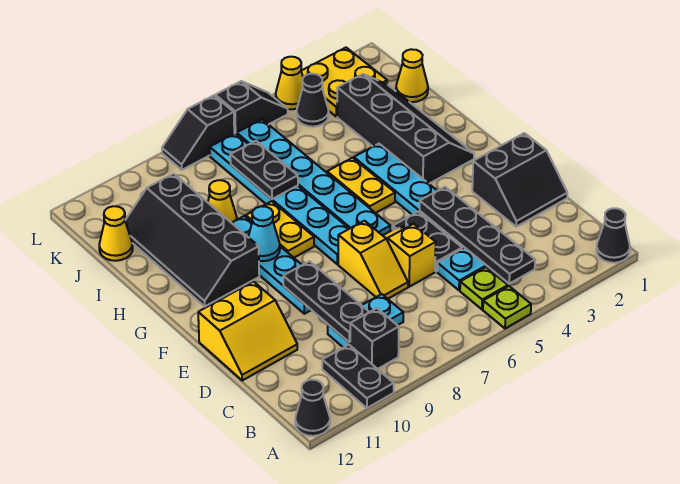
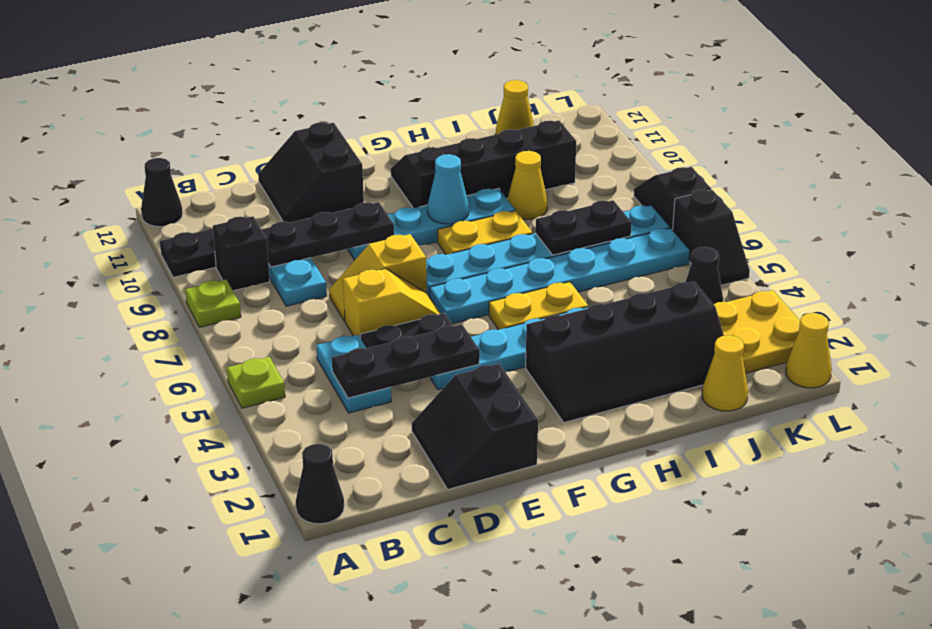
black plate B4:E4 level 2 -> black plate C4:E4 level 2
lime plate B5 level 1 -> lime plate A8 level 1
yellow slope D11:E12 level 1 top E -> black slope D11:E12 level 1 top E
yellow cone L4 level 1 -> yellow cone L1 level 1

